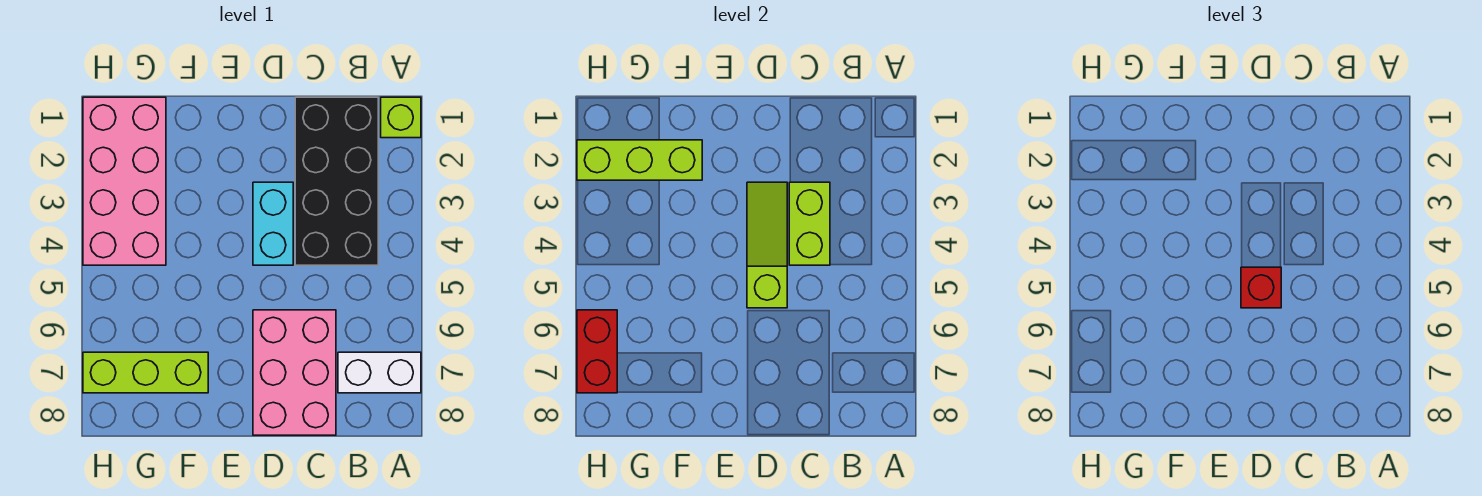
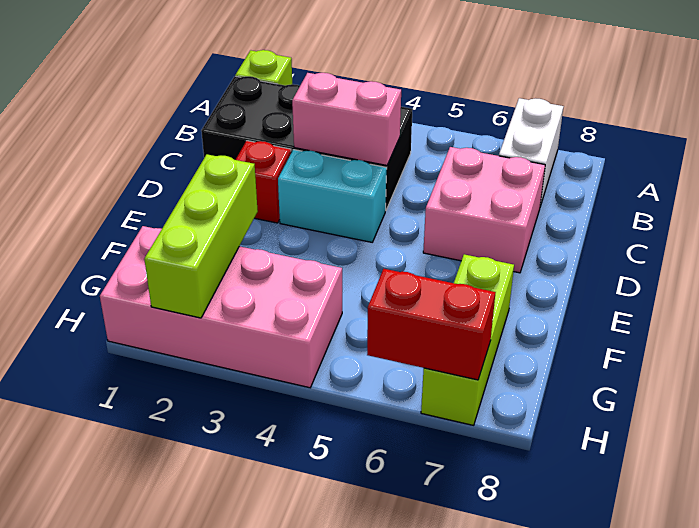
lime brick C3:C4 level 2 -> pink brick C3:C4 level 2
pink brick C6:D8 level 1 -> pink brick C6:D7 level 1
lime slope D3:D5 level 2 top 5 -> none
red brick D5 level 3 -> red brick D2 level 1

